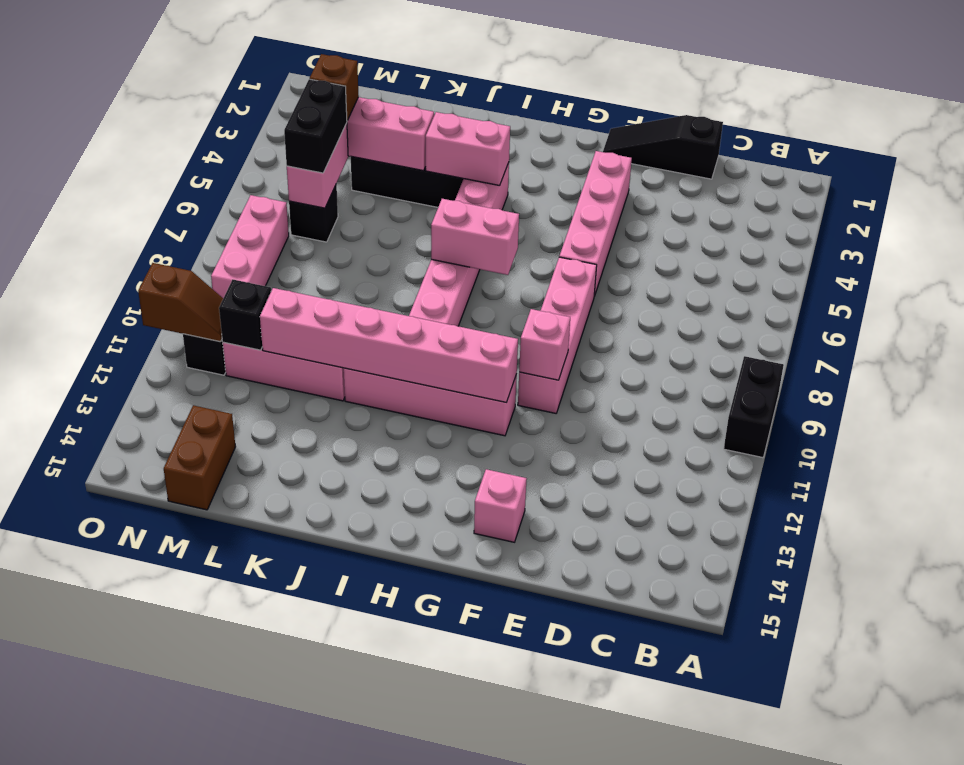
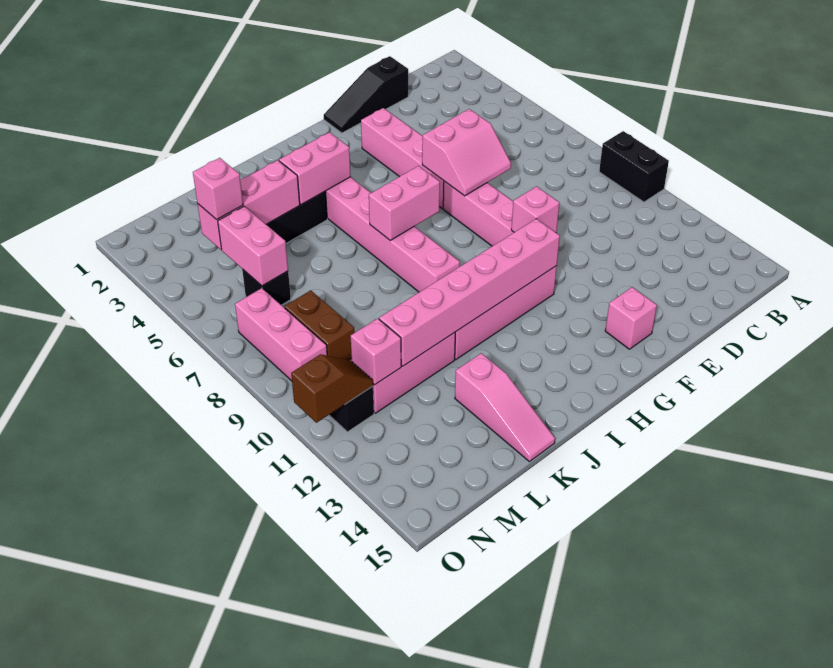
none -> pink slope E6:F7 level 2 top 6
none -> pink slope K13:K15 level 1 top 13
brown brick M4 level 3 -> pink brick M4 level 3
black brick M5:M6 level 3 -> none
black brick M11 level 2 -> pink brick M11 level 2
brown brick M14:M15 level 1 -> brown brick M8:M9 level 1

